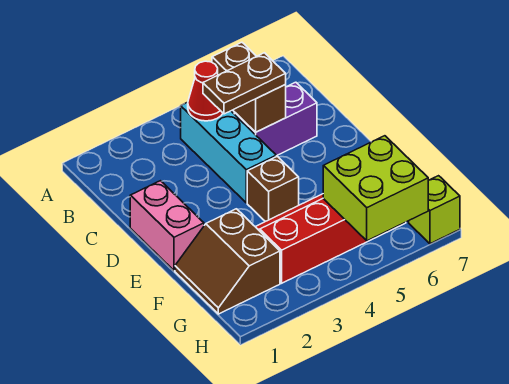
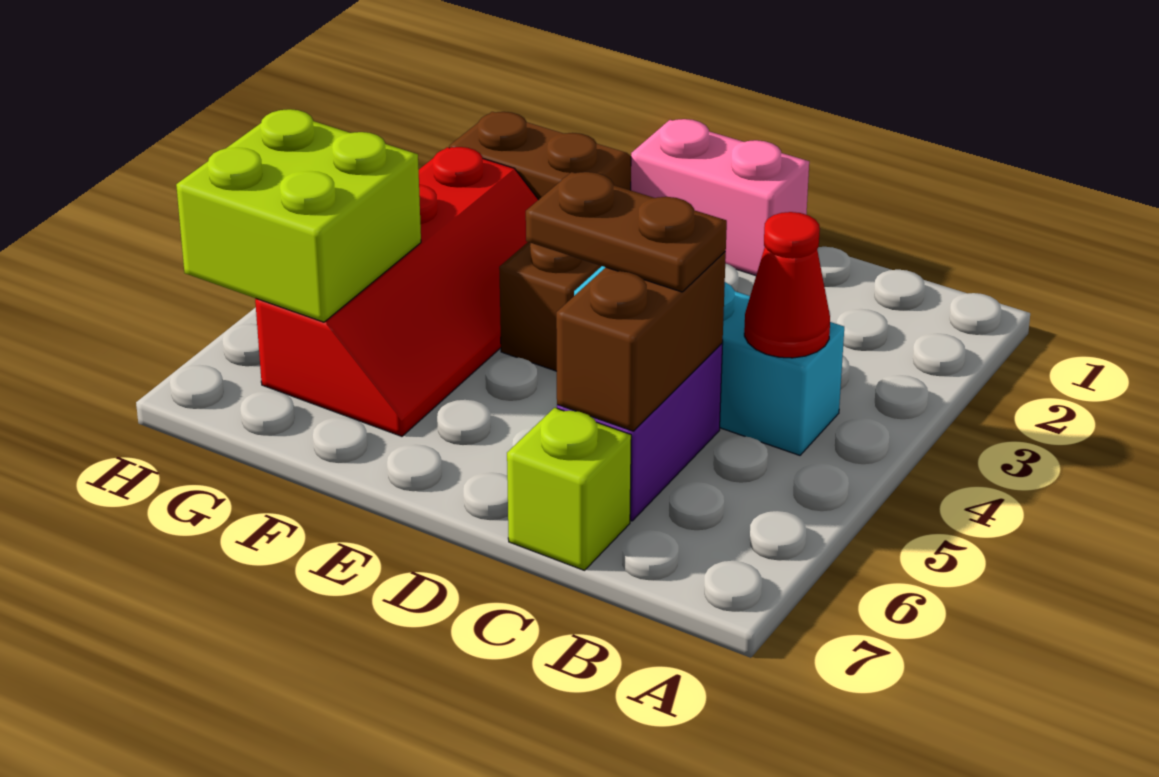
brown brick B5:C5 level 2 -> brown brick C5:C6 level 2
brown plate C4:C5 level 3 -> brown plate C5:D5 level 3
lime brick H7 level 1 -> lime brick C7 level 1

